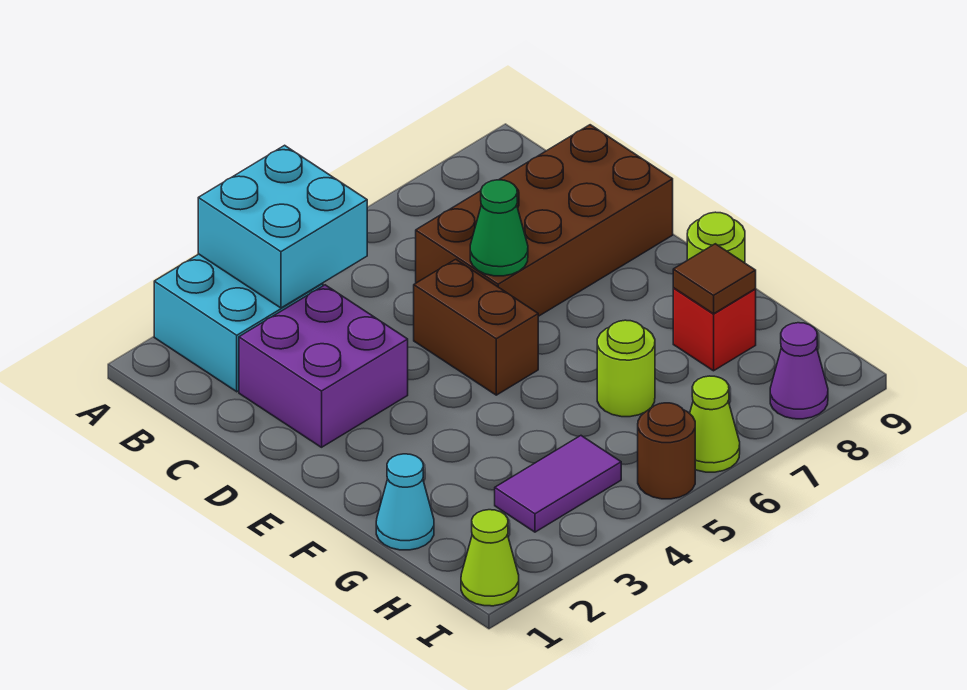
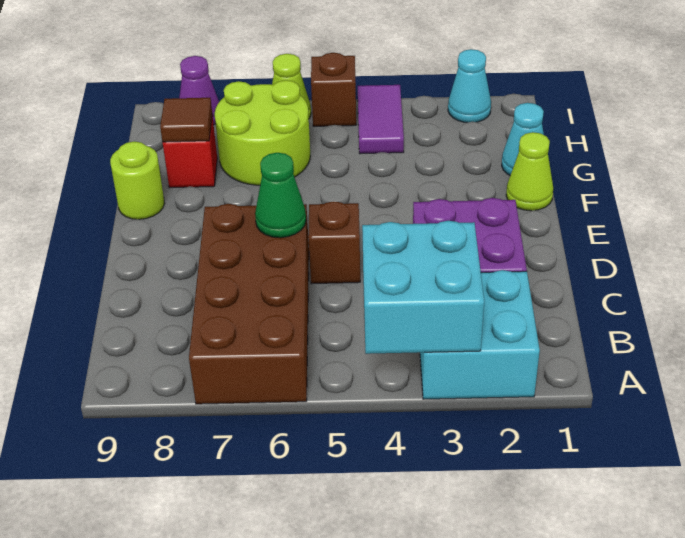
brown brick C6:D9 level 1 -> brown brick A6:D7 level 1
brown brick D5:E5 level 1 -> brown brick D5 level 1
lime round brick G6 level 1 -> lime round brick G6:H7 level 1
purple tile H3:H4 level 1 -> purple tile H4:I4 level 1
lime cone I1 level 1 -> lime cone F1 level 1
none -> cyan cone I2 level 1
brown round brick I5 level 1 -> brown brick I5 level 1

